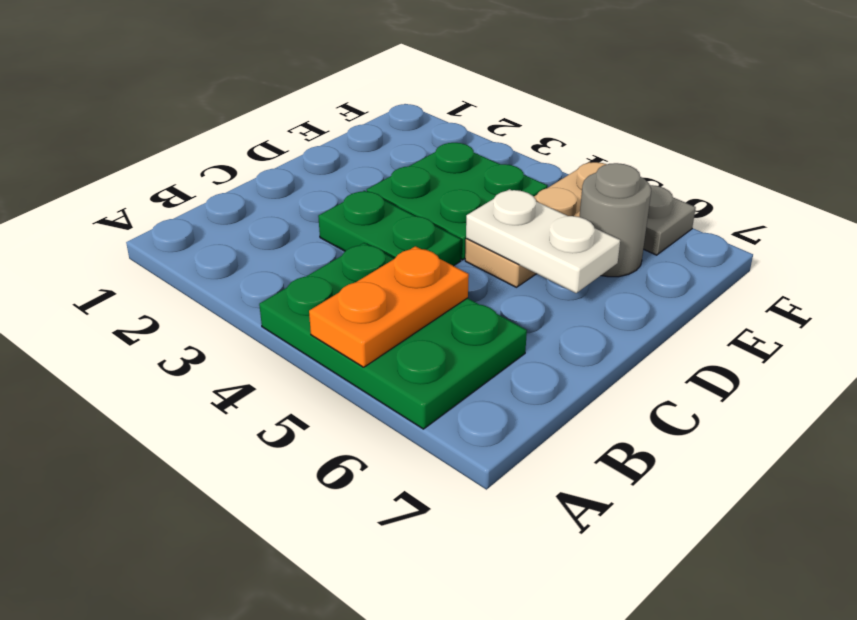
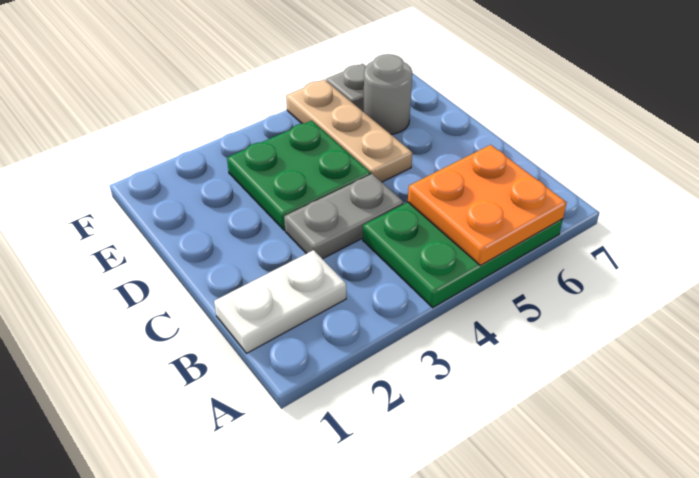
orange plate A5:B5 level 2 -> orange plate A5:B6 level 2
green plate C3:C4 level 1 -> grey plate C3:C4 level 1
white plate D5:D6 level 2 -> white plate B1:B2 level 1

